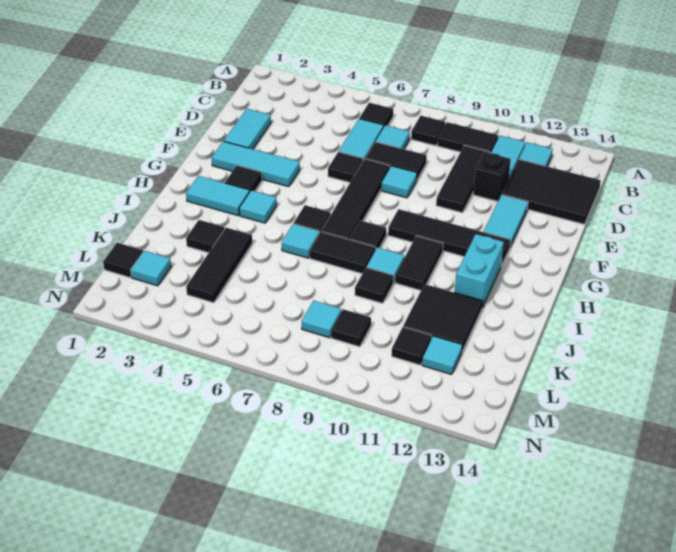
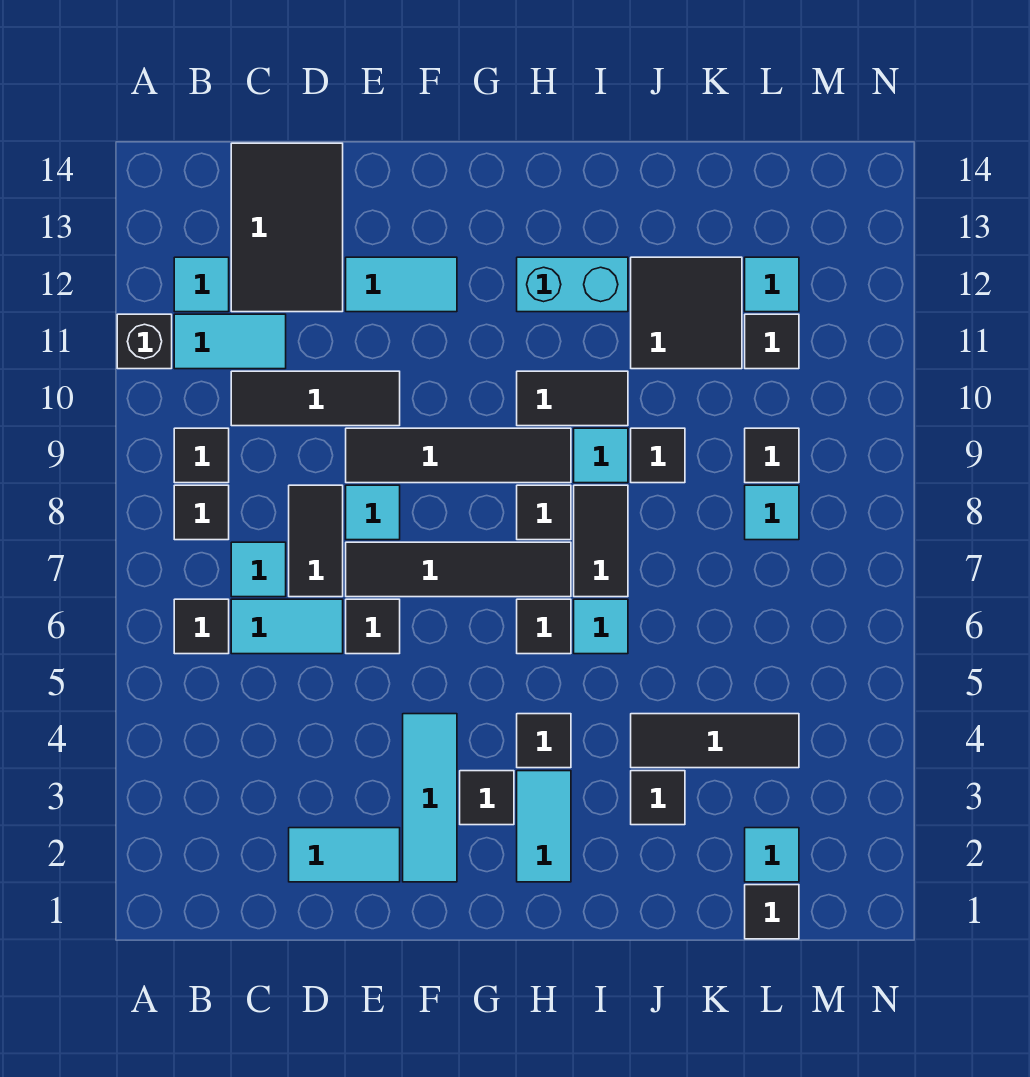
black tile B9:B10 level 1 -> black tile B9 level 1
black brick D11 level 1 -> black brick A11 level 1
black tile G9:G12 level 1 -> black tile E9:H9 level 1
cyan tile H4 level 1 -> black tile H4 level 1

